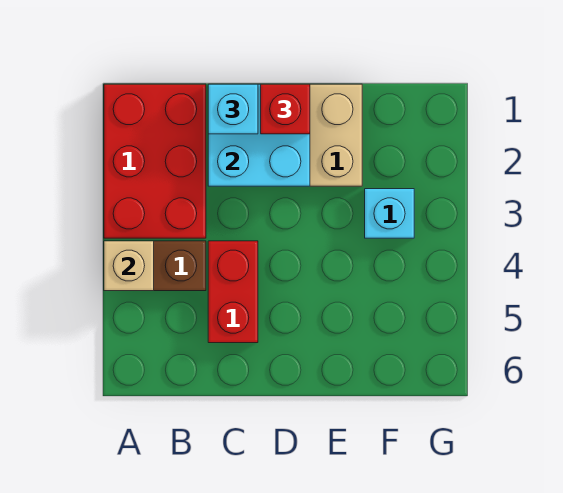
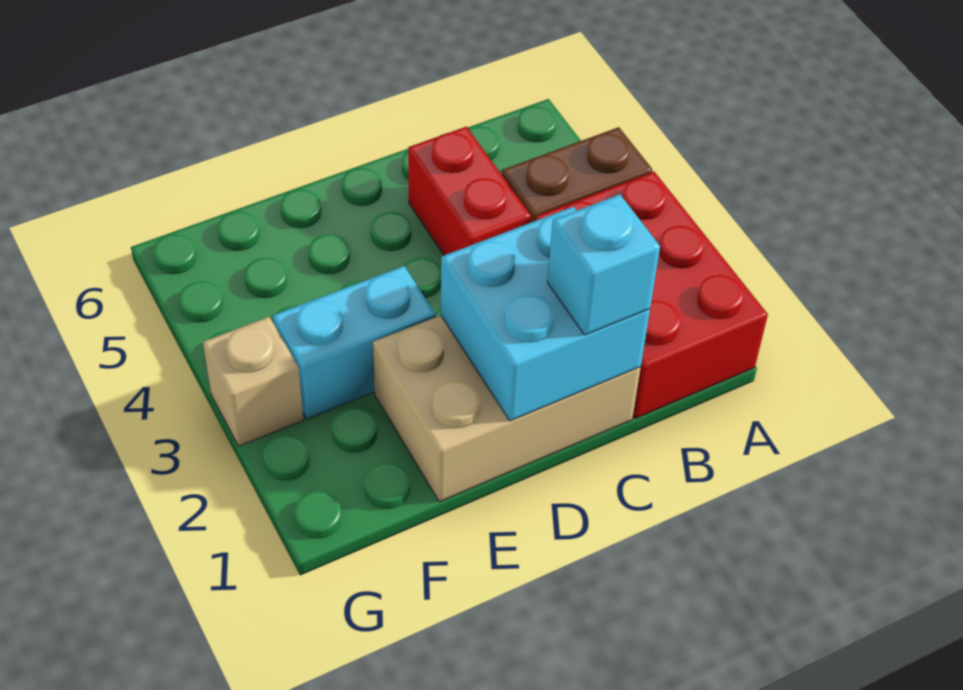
tan brick A4 level 2 -> tan brick G3 level 1
red brick D1 level 3 -> none
cyan brick F3 level 1 -> cyan brick E3:F3 level 1

